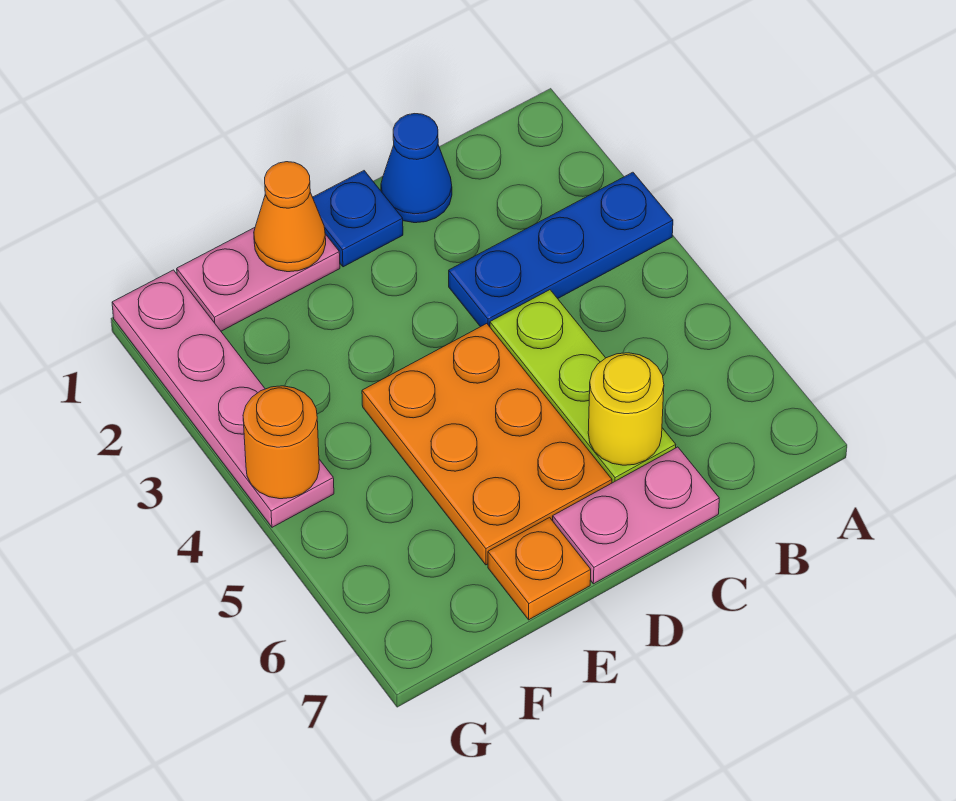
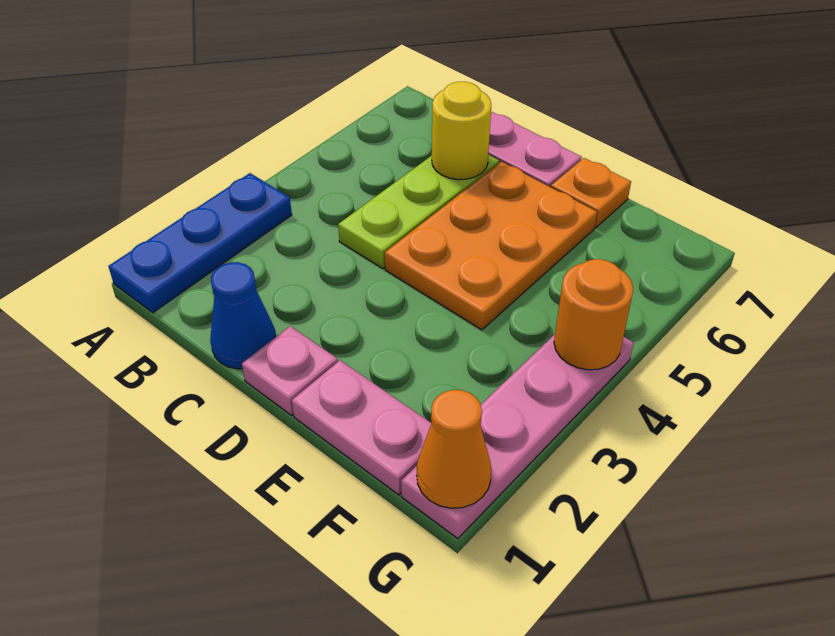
blue plate A3:C3 level 1 -> blue plate A1:A3 level 1
blue plate D1 level 1 -> pink plate D1 level 1
orange cone E1 level 2 -> orange cone G1 level 2

